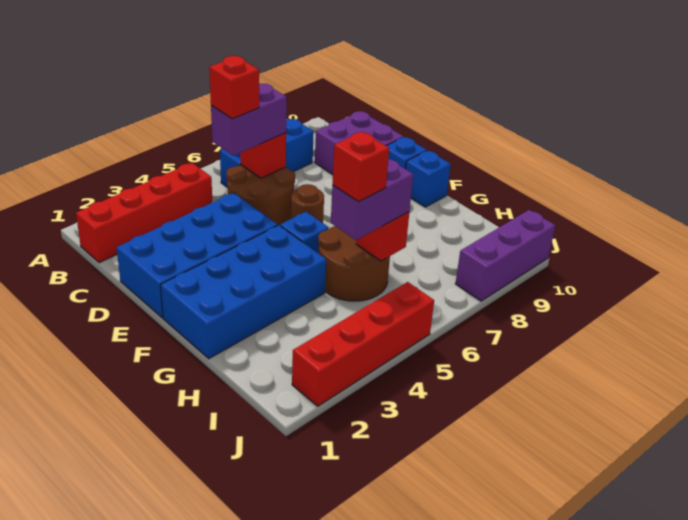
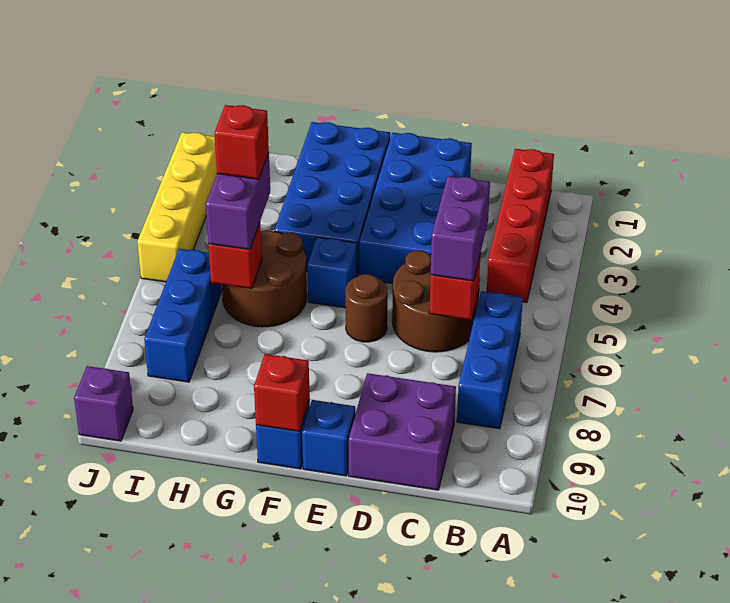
red brick C5 level 4 -> red brick F10 level 2
none -> blue brick I6:I8 level 1
red brick J2:J5 level 1 -> yellow brick J2:J5 level 1
purple brick J8:J10 level 1 -> purple brick J10 level 1

